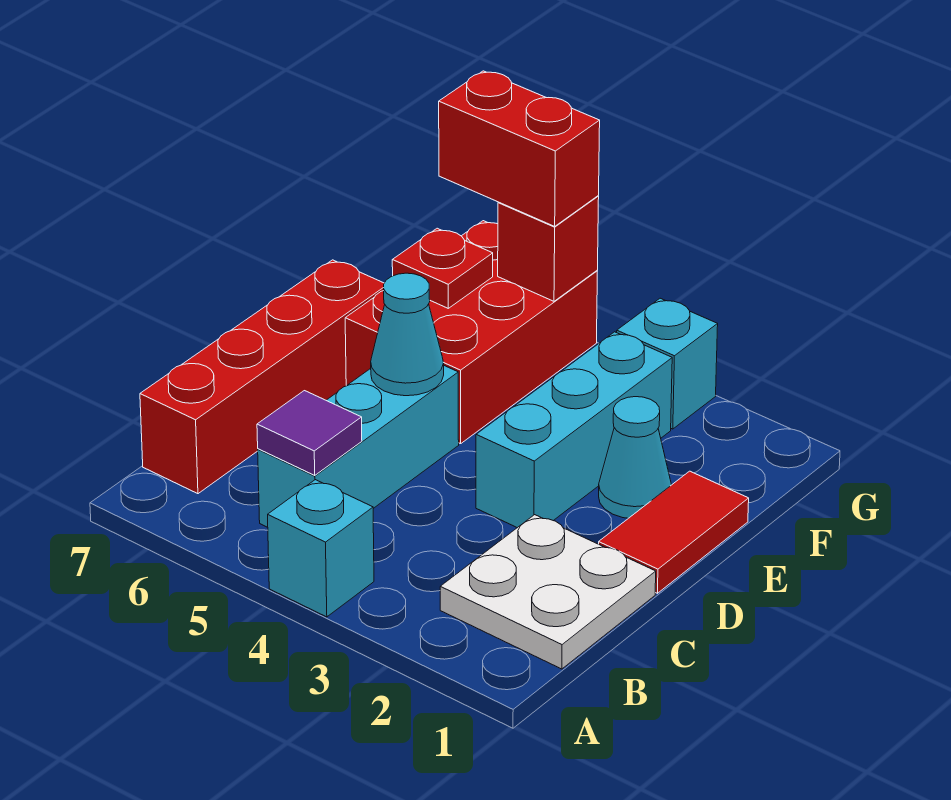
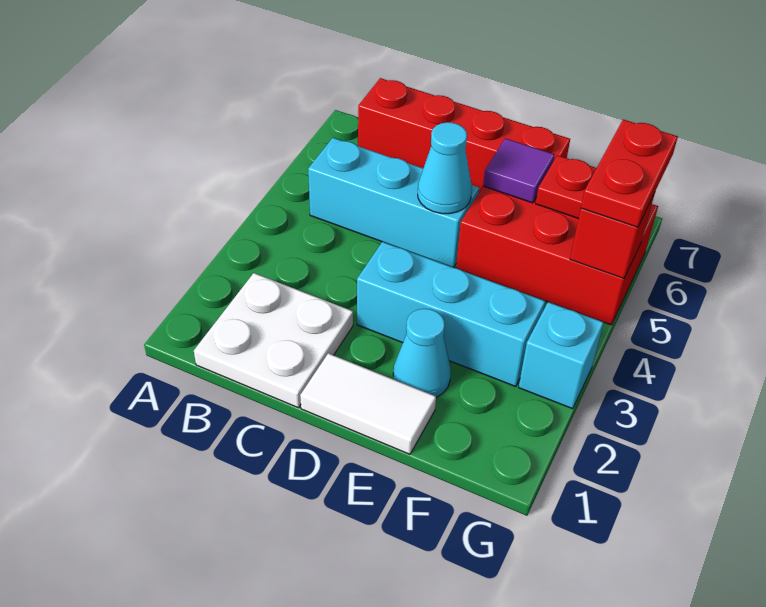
cyan brick A4 level 1 -> none
purple tile B5 level 2 -> purple tile E6 level 2
red tile D1:E1 level 1 -> white tile D1:E1 level 1
red brick G5:G6 level 3 -> red plate G5:G6 level 3

